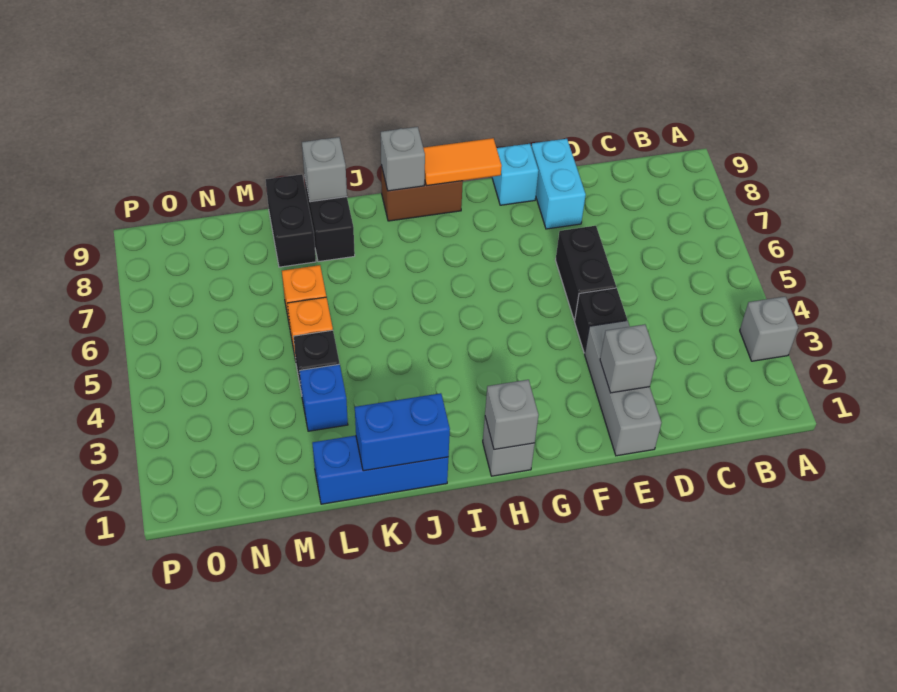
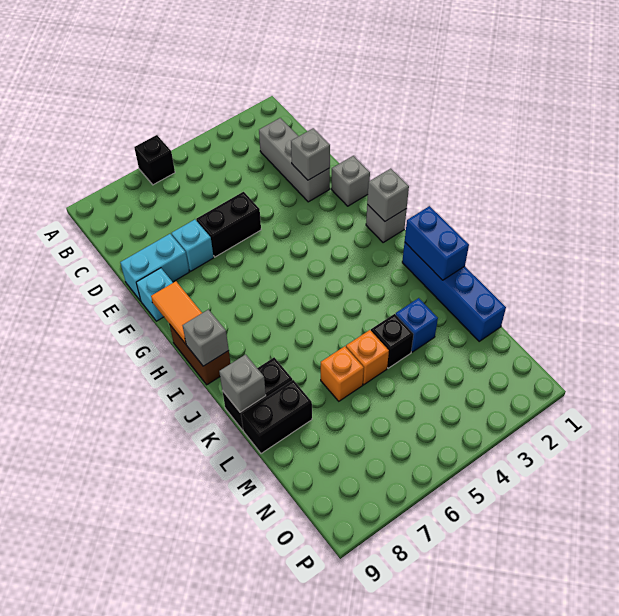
grey brick A3 level 1 -> grey brick F1 level 1
grey brick E1:E3 level 1 -> grey brick C2:E2 level 1
black brick E4 level 1 -> black brick A6 level 1
none -> cyan brick E7 level 1
blue brick J1:L1 level 1 -> blue brick J1:M1 level 1

